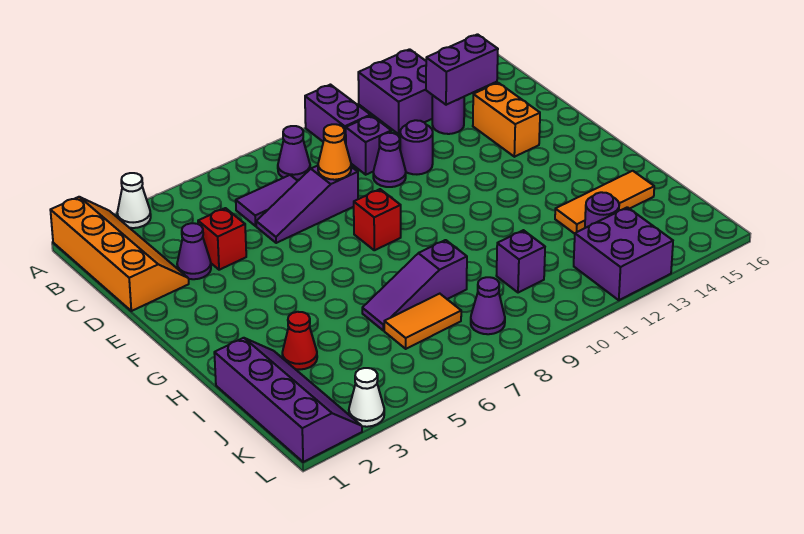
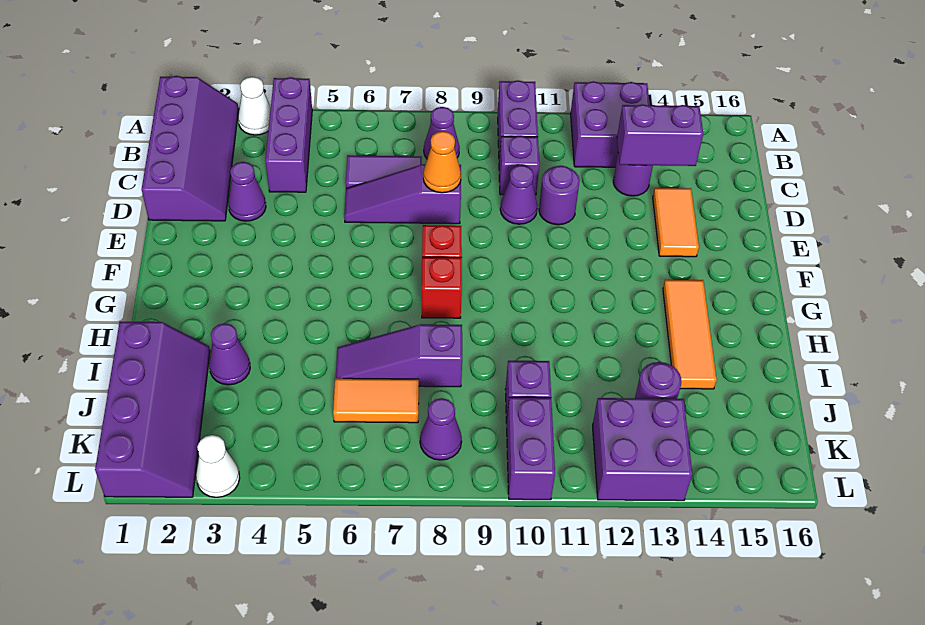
orange slope A1:D2 level 1 top 1 -> purple slope A1:D2 level 1 top 1
none -> purple brick A4:C4 level 1
red brick D4 level 1 -> red brick G8 level 1
orange brick D14:E14 level 1 -> orange tile D14:E14 level 1
red cone I3 level 1 -> purple cone I3 level 1
orange tile I13:I15 level 1 -> orange tile G14:I14 level 1
none -> purple brick K10:L10 level 1

